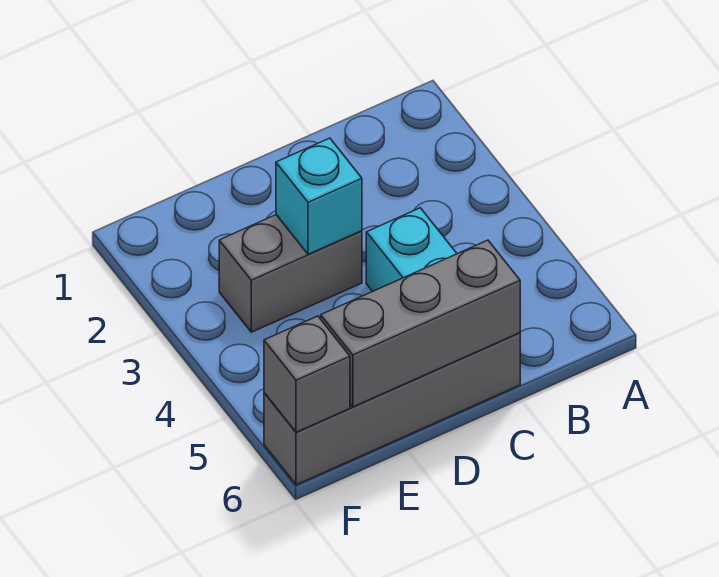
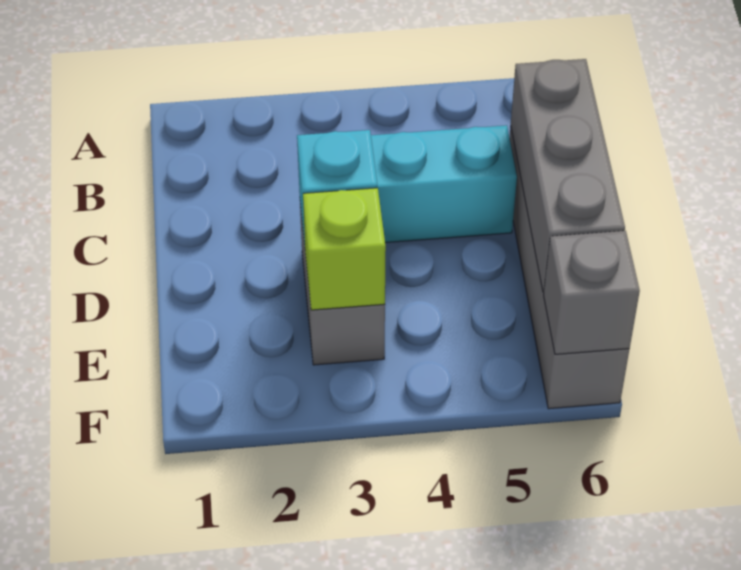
none -> lime brick E3 level 2

